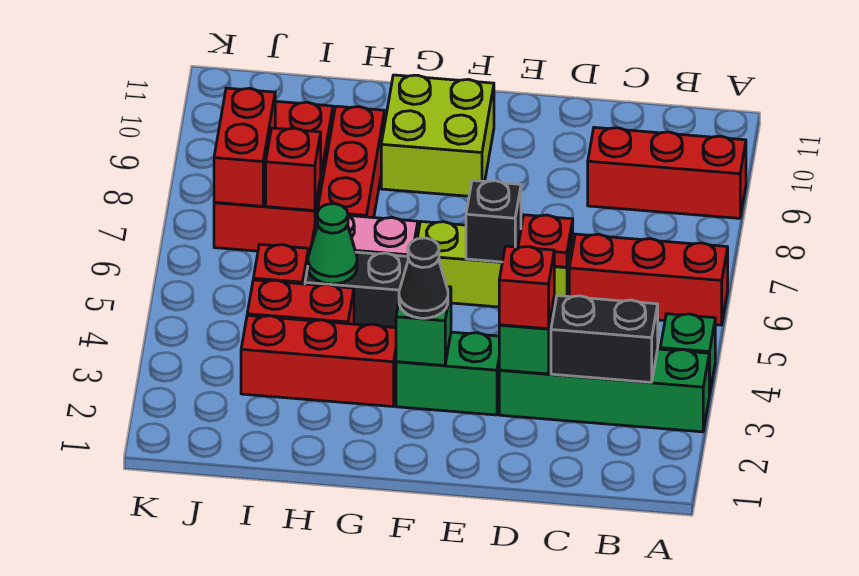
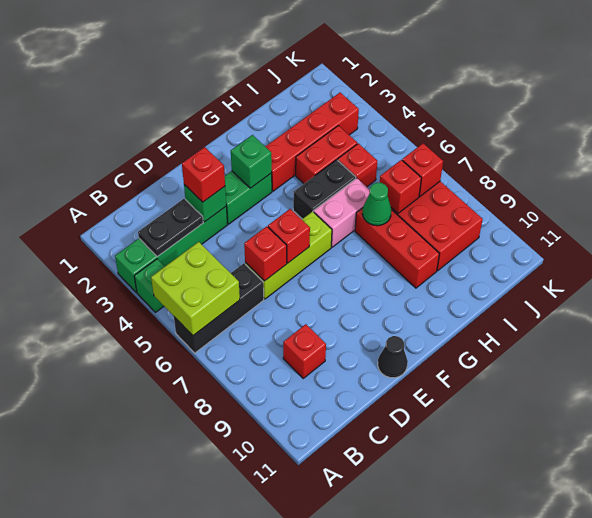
red brick A6:C6 level 1 -> black brick A6:C6 level 1
red brick A9:C9 level 1 -> red brick C9 level 1
black brick B3:C3 level 2 -> black plate B3:C3 level 2
red plate D6 level 2 -> red brick D6 level 2
black brick E6 level 2 -> red brick E6 level 2
black cone F3 level 3 -> black cone E11 level 1
lime brick F9:G10 level 1 -> lime brick A5:B6 level 2
red brick G3:I3 level 1 -> red brick G3:J3 level 1
green cone H5 level 2 -> green cone H7 level 2
red brick J7:J8 level 2 -> red brick J7 level 2

